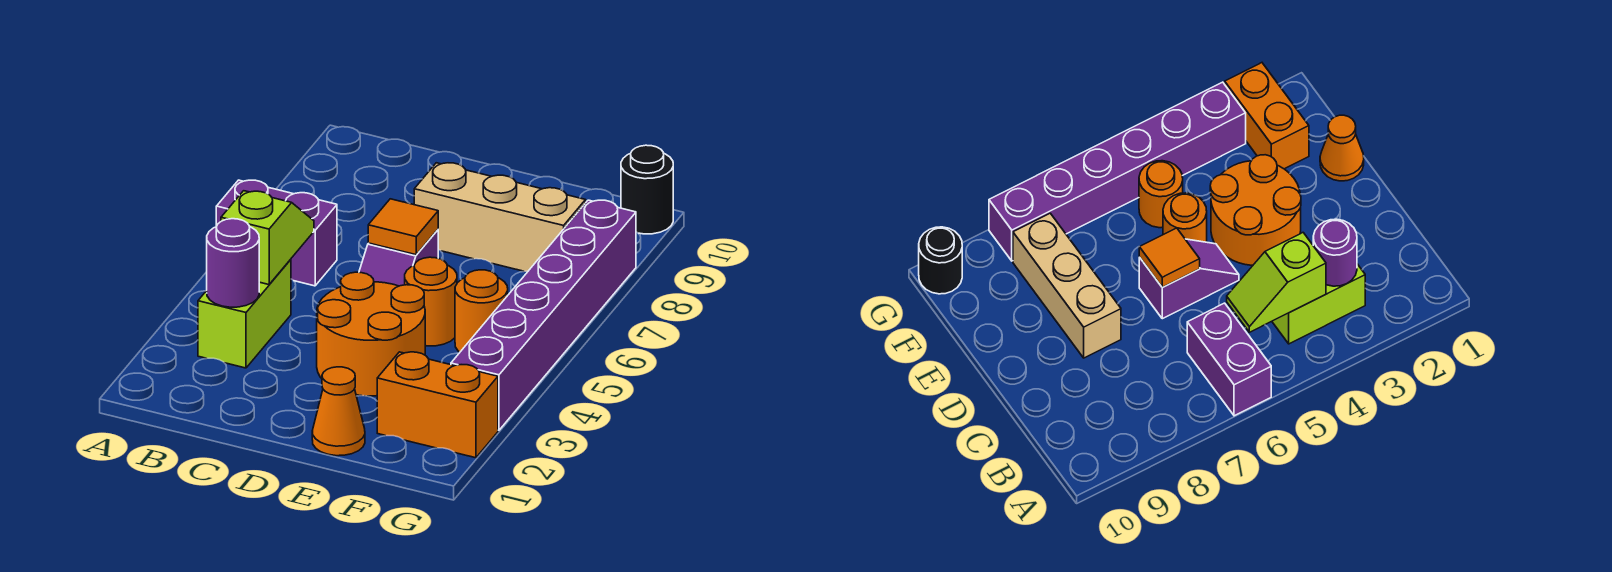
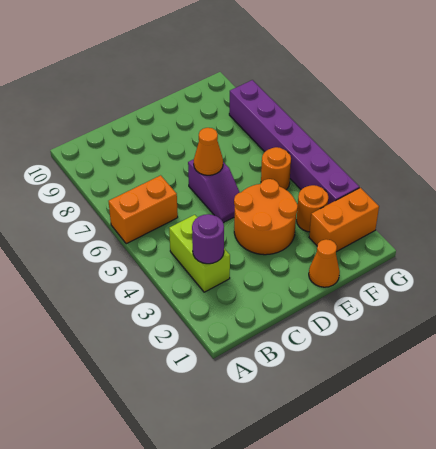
purple brick A6:B6 level 1 -> orange brick A6:B6 level 1
lime slope B4:B5 level 2 top 4 -> none
orange tile D6 level 2 -> orange cone D6 level 2
tan brick D8:F8 level 1 -> none
orange round brick E5 level 1 -> orange round brick F3 level 1
black round brick G10 level 1 -> none

